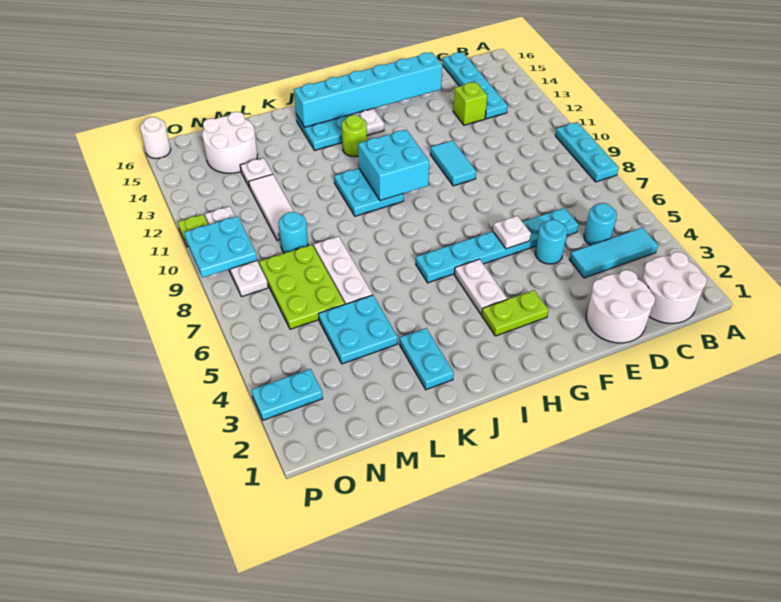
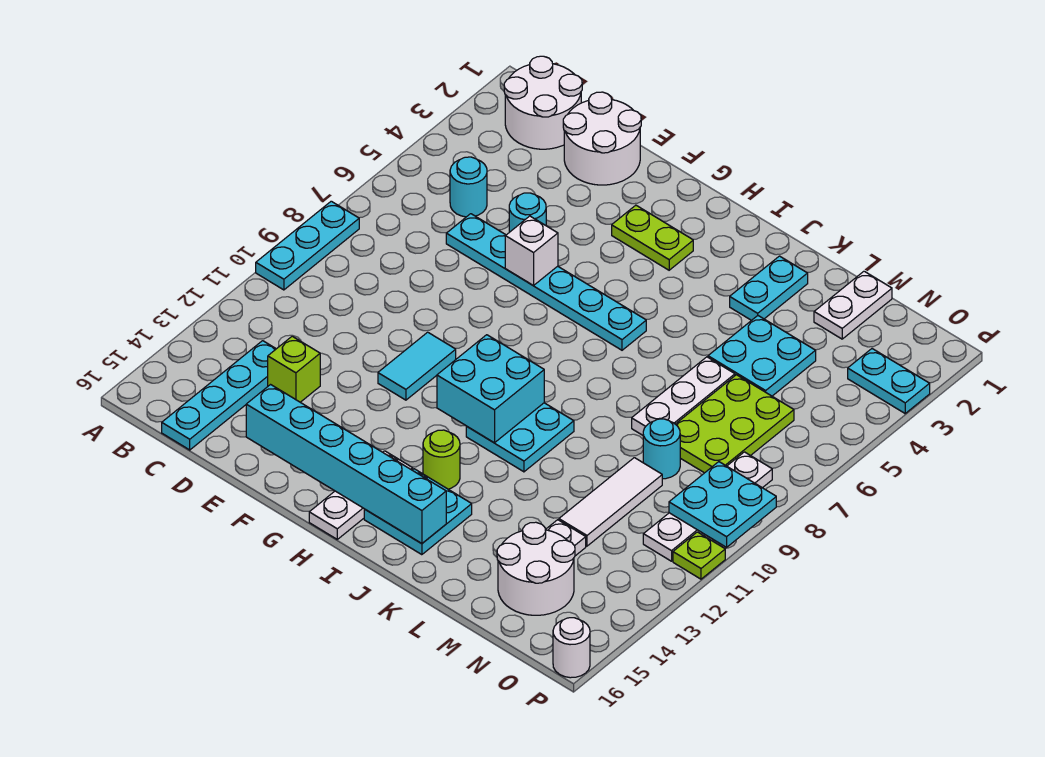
cyan tile B4:D4 level 1 -> none
white plate F6 level 2 -> white brick F6 level 2
white plate H4:H5 level 1 -> white plate M1:M2 level 1

